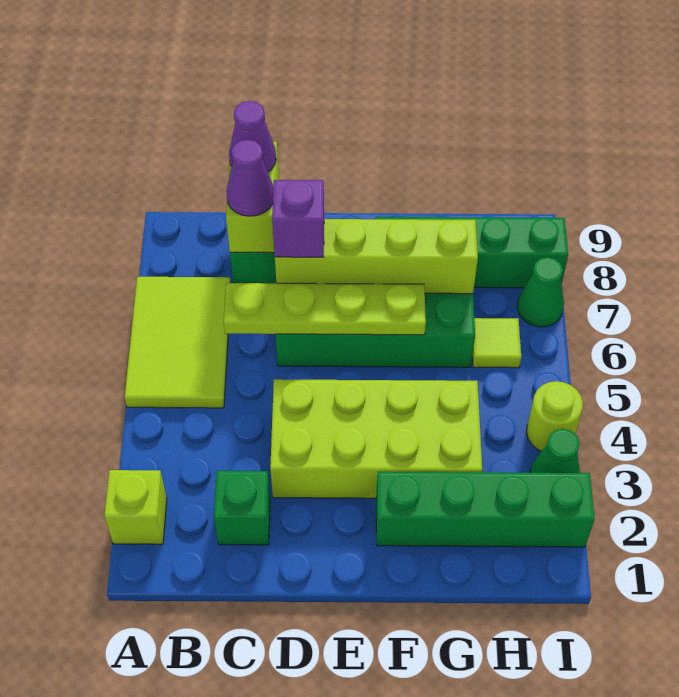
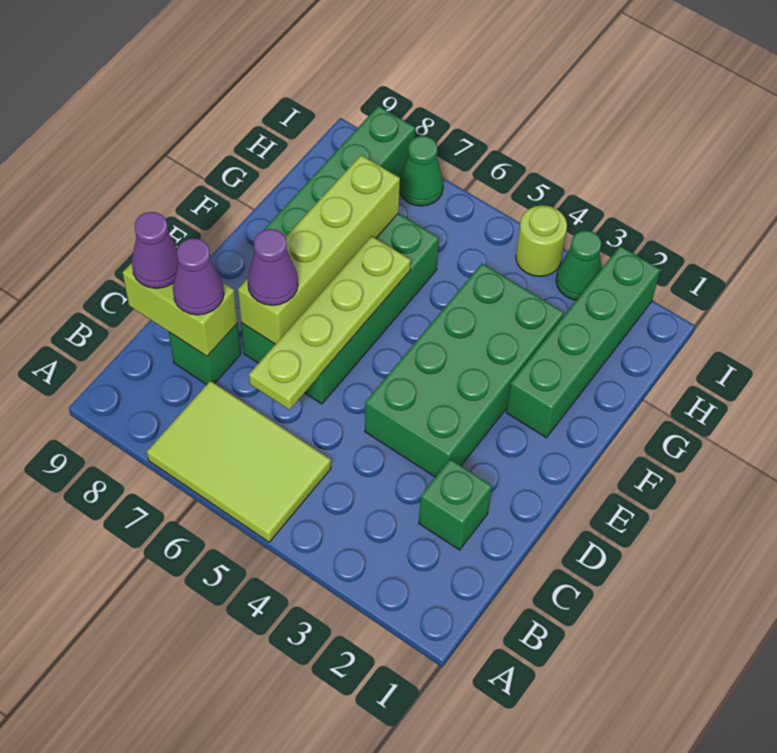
lime brick A2 level 1 -> none
lime brick D3:G4 level 1 -> green brick D3:G4 level 1
purple brick D7 level 3 -> purple cone D7 level 3
lime tile H6 level 1 -> none

